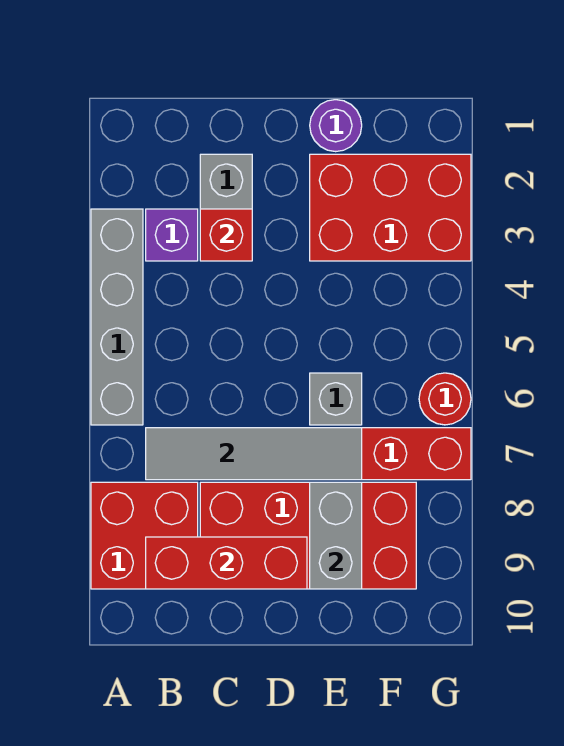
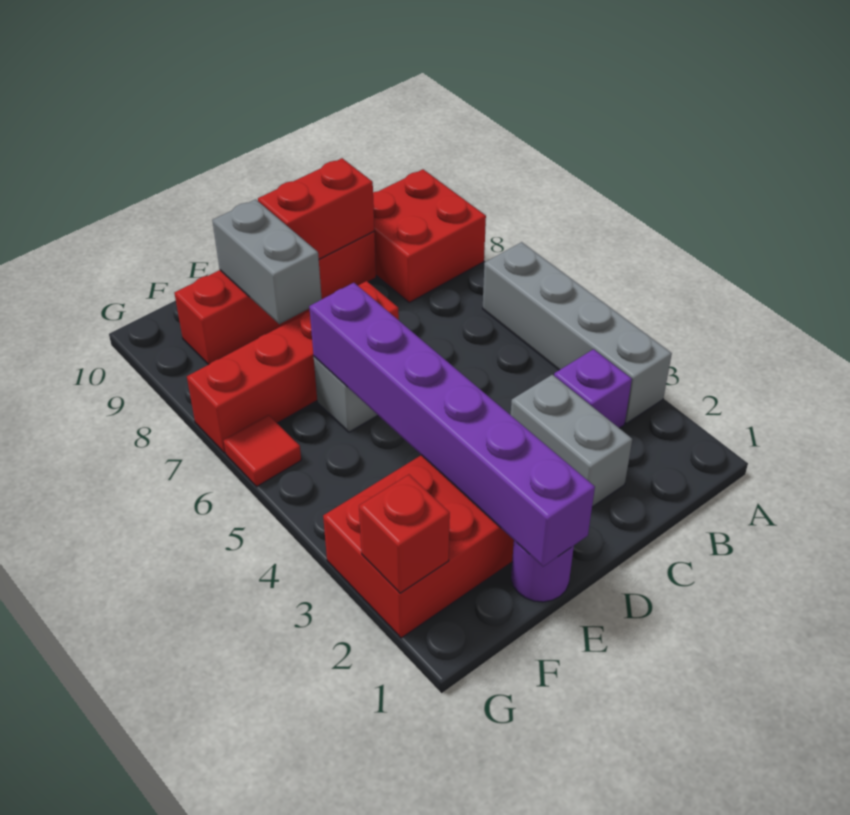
grey tile B7:E7 level 2 -> none
red brick B9:D9 level 2 -> red brick C9:D9 level 2
red brick C3 level 2 -> red brick G2 level 2
red brick C8:F9 level 1 -> red brick C9:F9 level 1
none -> purple brick E1:E6 level 2
red round brick G6 level 1 -> red tile G6 level 1

